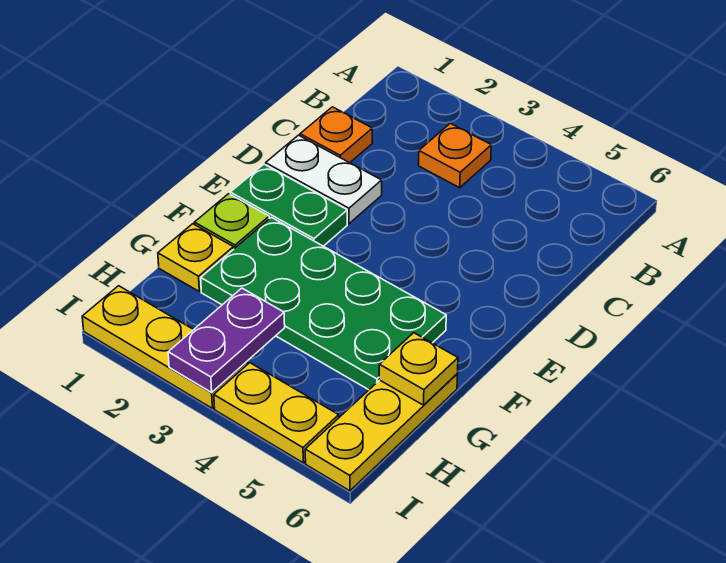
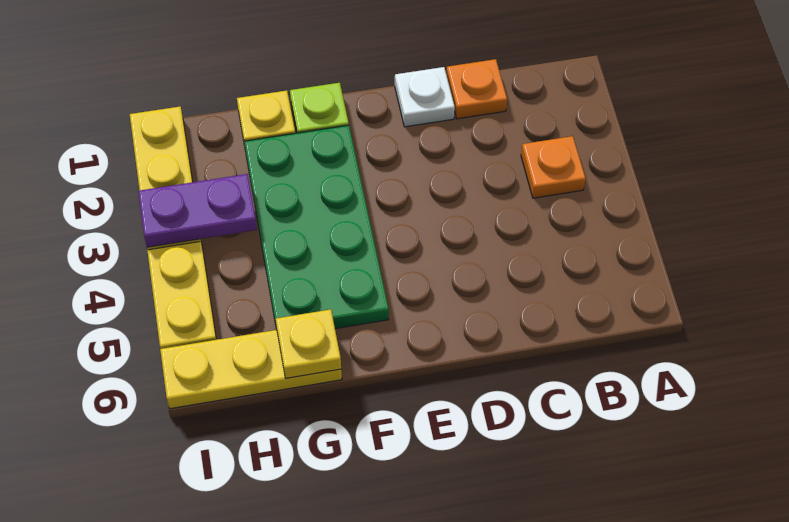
white plate D1:D2 level 1 -> white plate D1 level 1
green plate E1:E2 level 1 -> none

